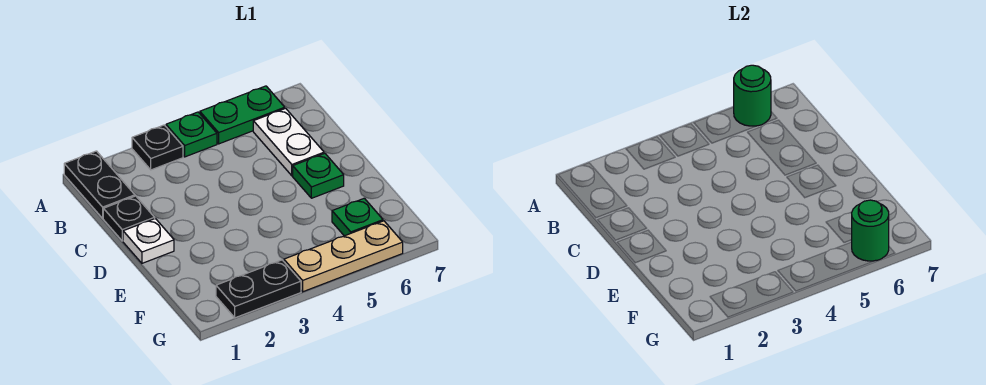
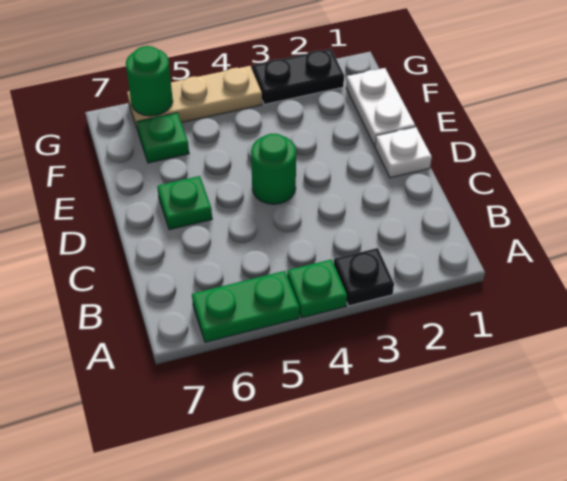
black plate A1:B1 level 1 -> none
green round brick A6 level 2 -> green round brick D4 level 1
white plate B6:C6 level 1 -> white plate E1:F1 level 1
black plate C1 level 1 -> none

